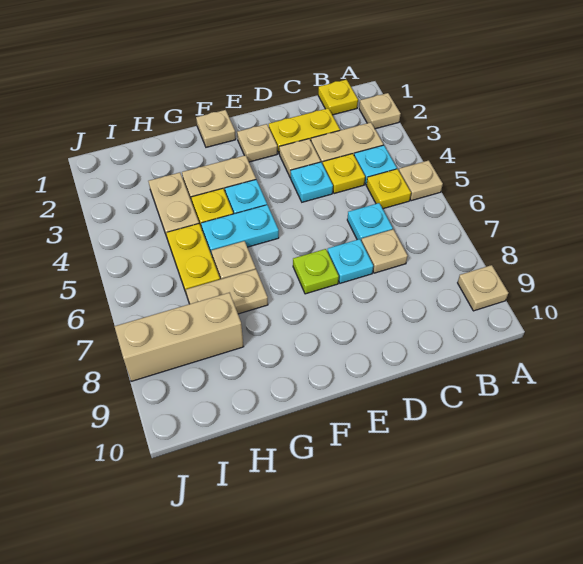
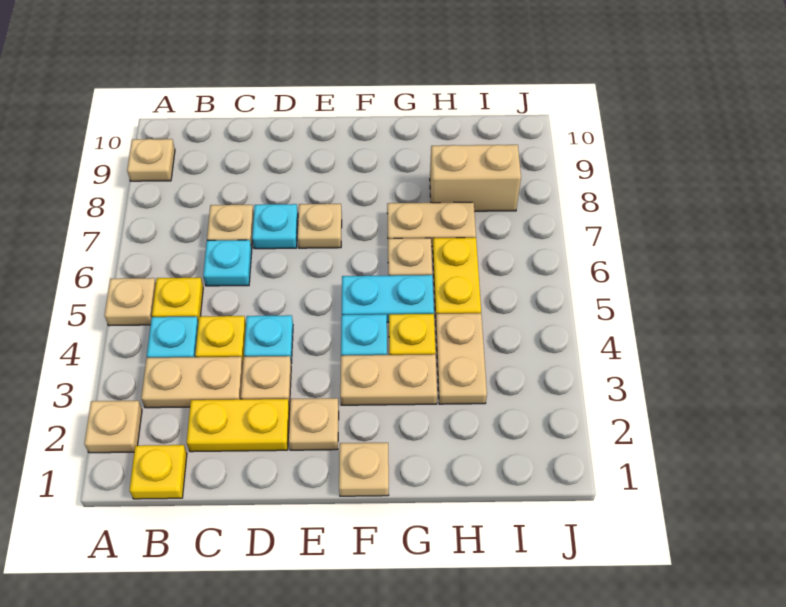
lime plate E7 level 1 -> tan plate E7 level 1
tan brick H8:J8 level 1 -> tan brick H8:I8 level 1

